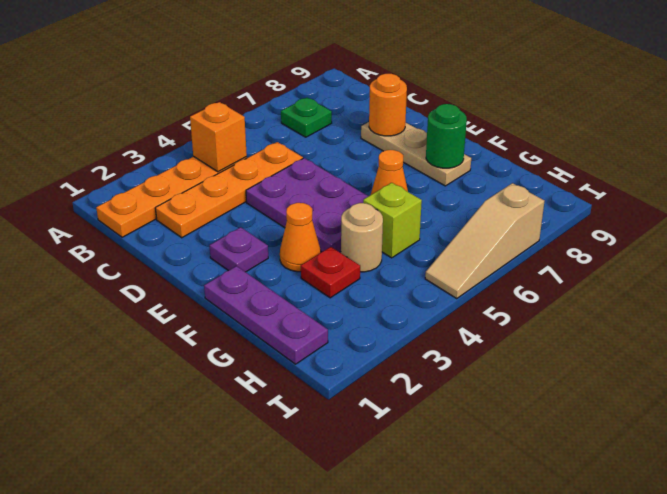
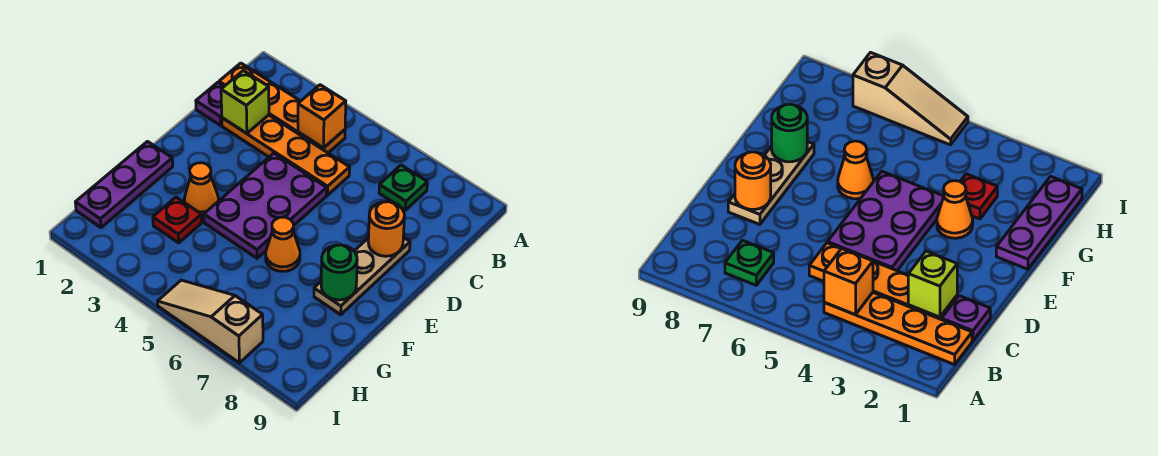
purple plate E2 level 1 -> purple plate C1 level 1
tan round brick G4 level 1 -> none
lime brick G5 level 1 -> lime brick C2 level 2

